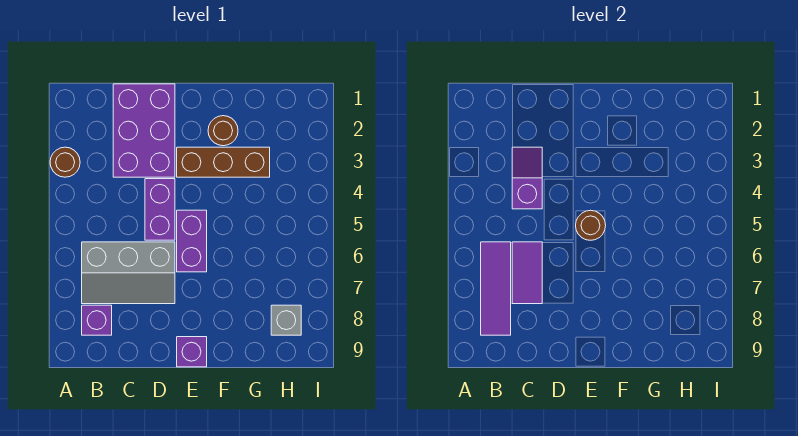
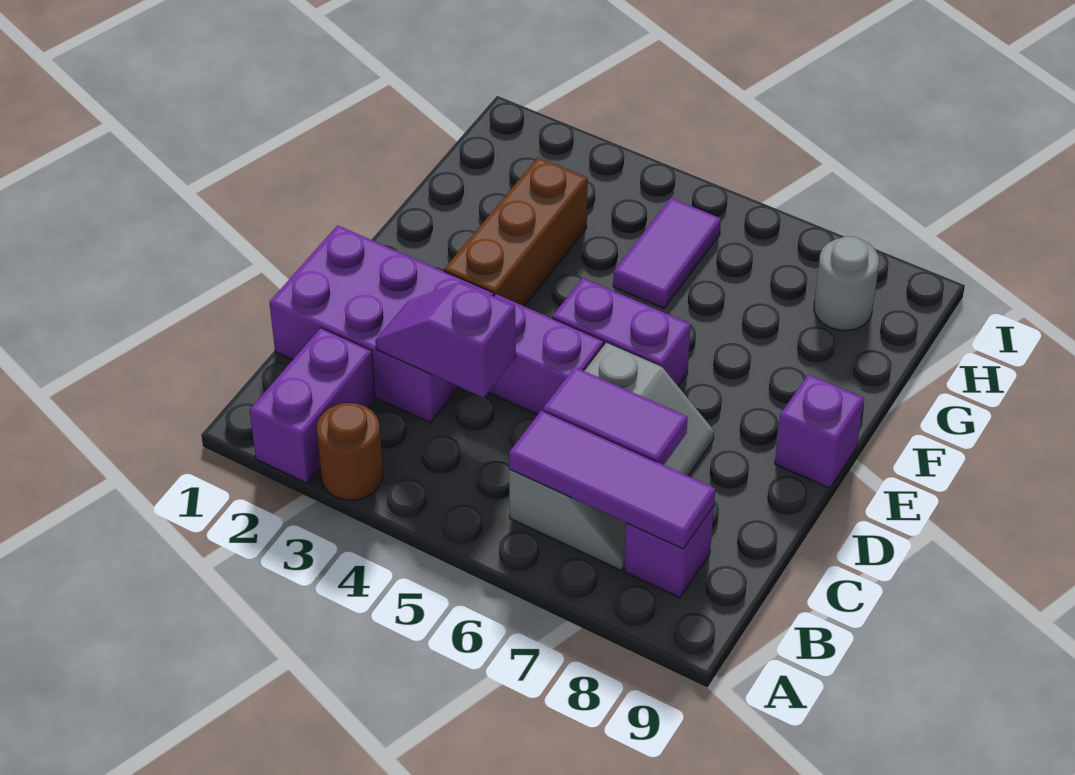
none -> purple brick A2:B2 level 1
brown round brick E5 level 2 -> none
brown round brick F2 level 1 -> none
none -> purple tile G5:H5 level 1
grey brick H8 level 1 -> grey round brick H8 level 1

